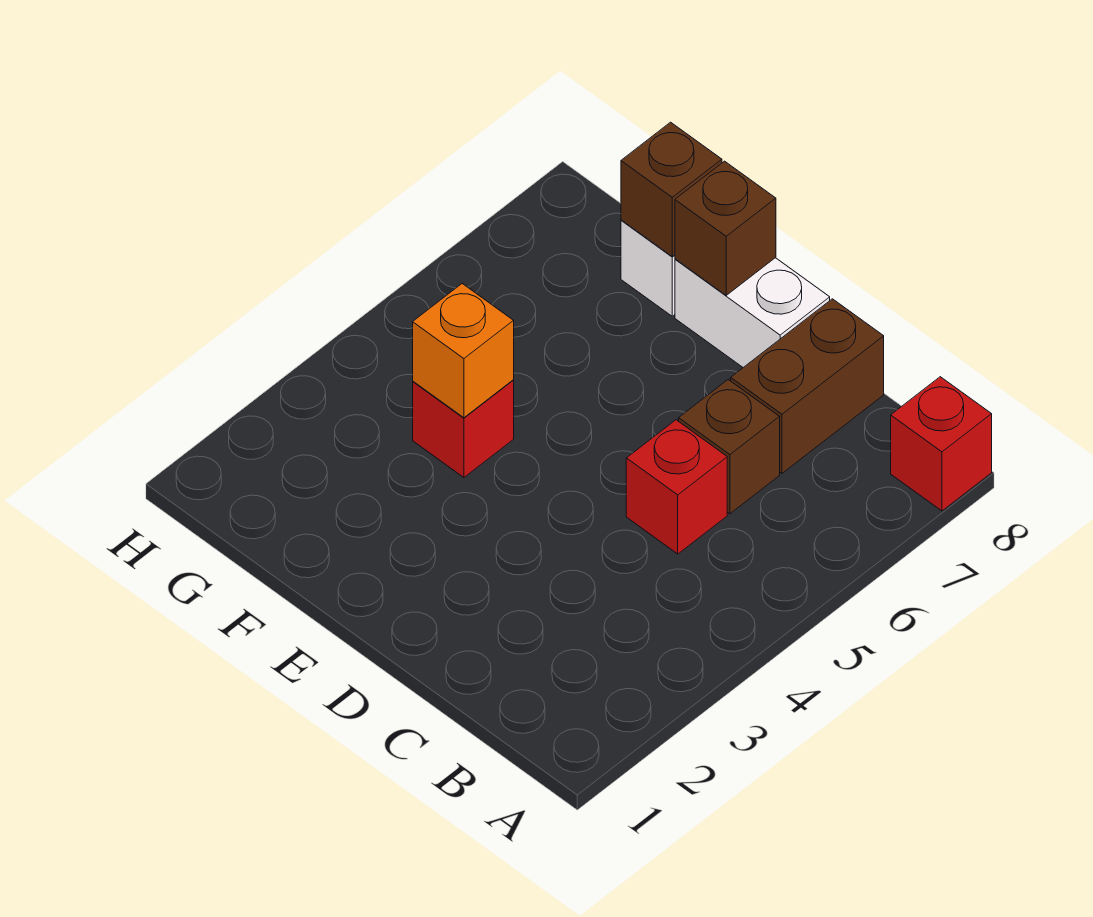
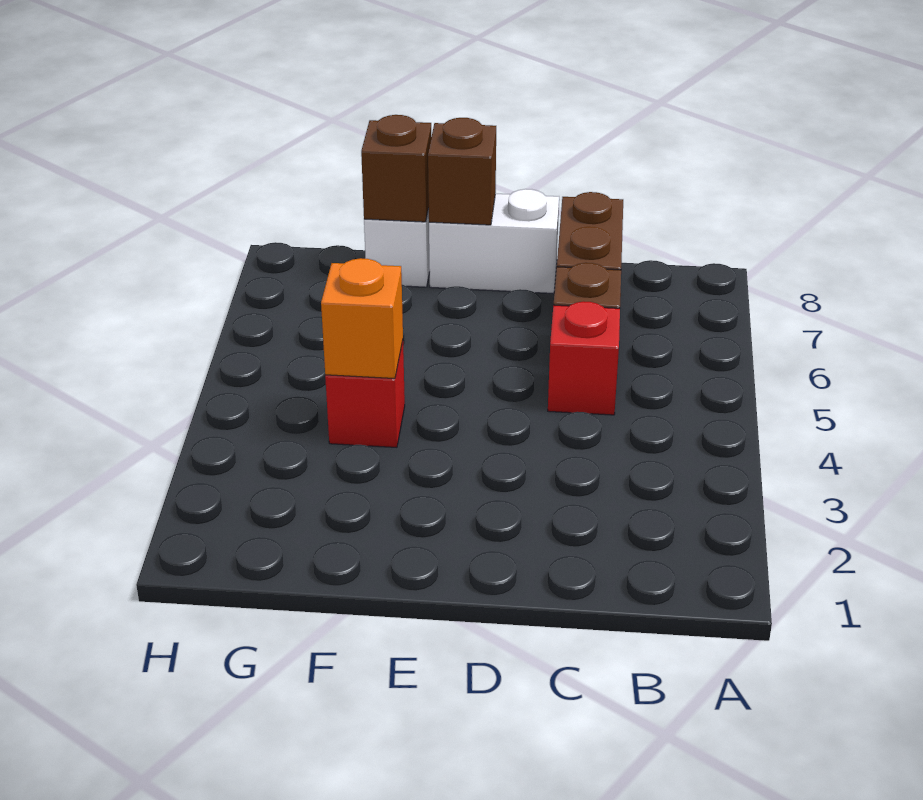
red brick A8 level 1 -> none

